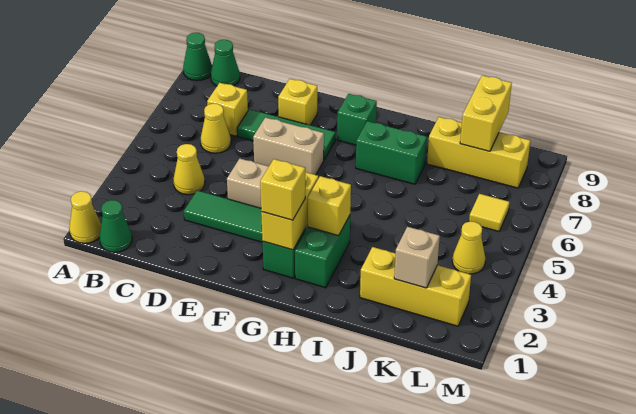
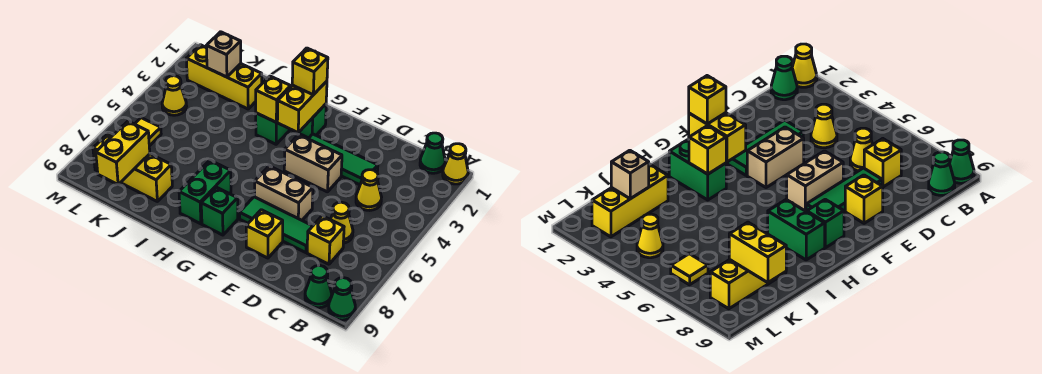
green brick H7:I7 level 1 -> green brick H7:H8 level 1

